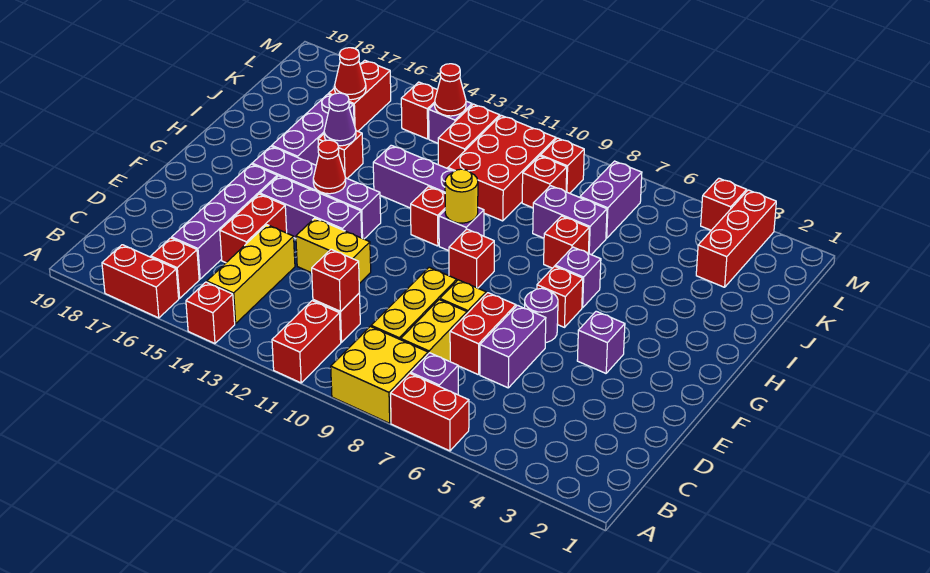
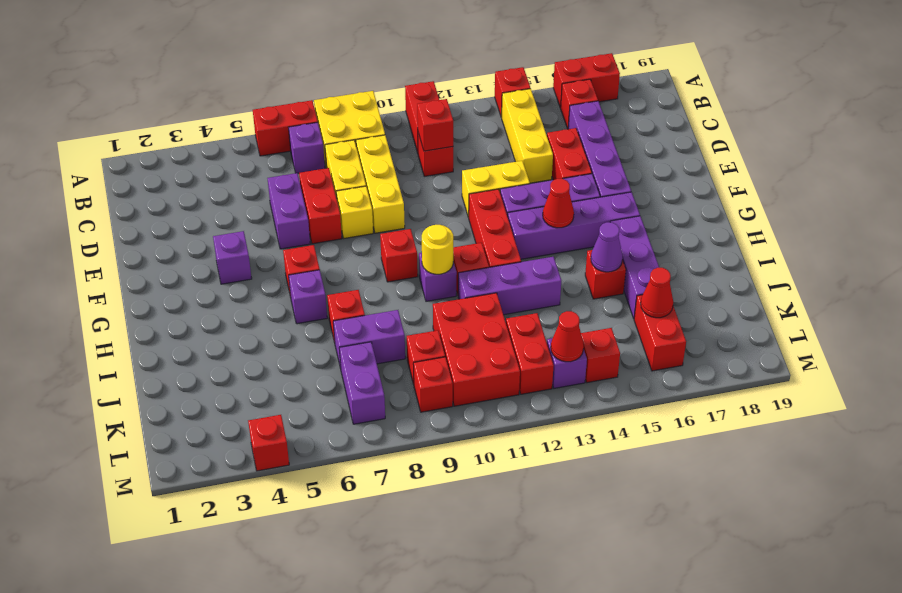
purple round brick F6 level 1 -> none
red brick K3:M3 level 1 -> red brick F12:H12 level 1

